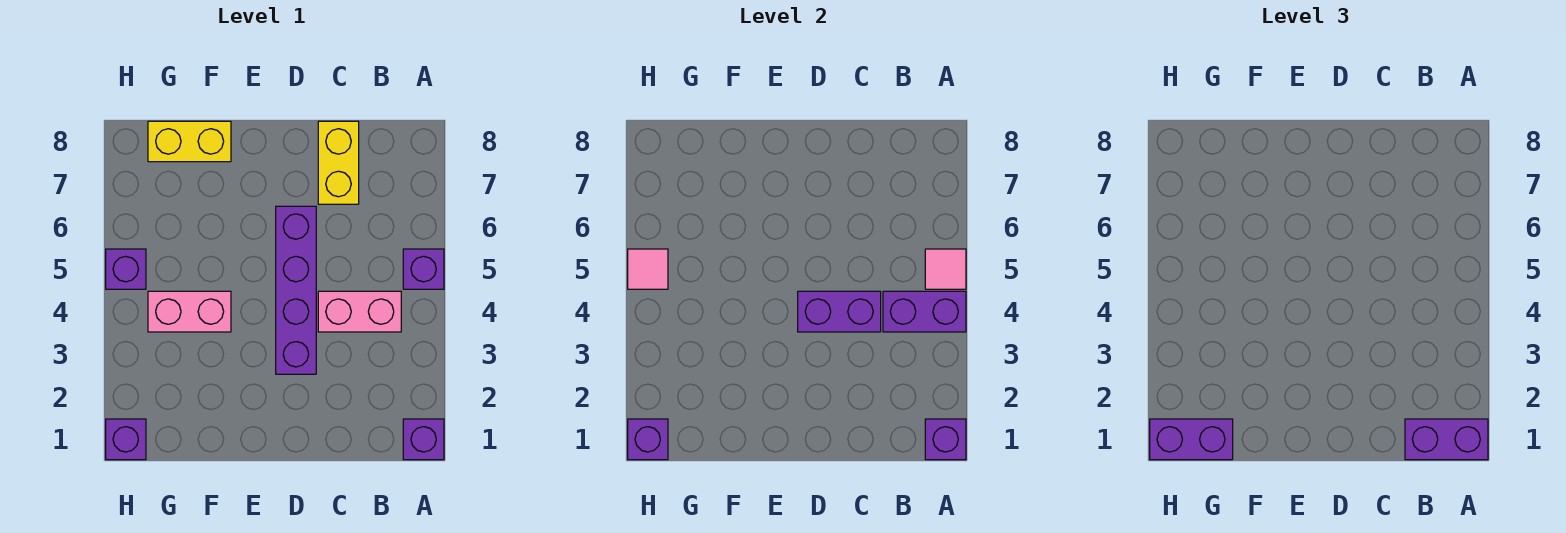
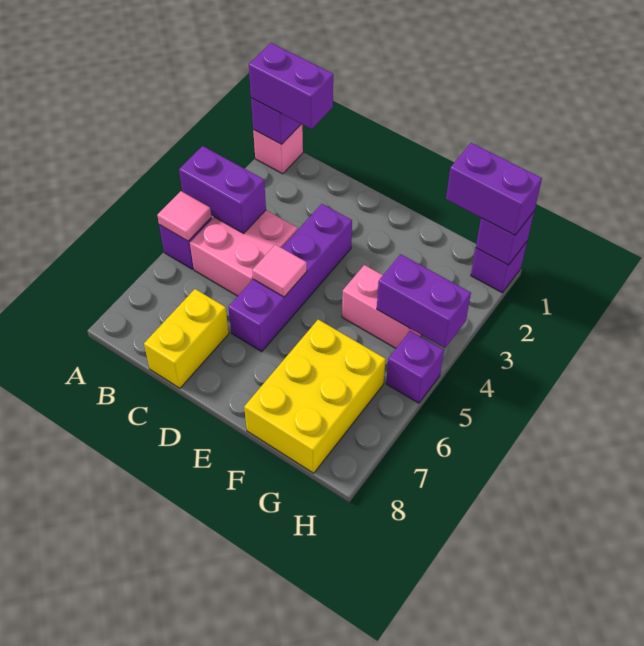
purple brick A1 level 1 -> pink brick A1 level 1
pink brick B4:C4 level 1 -> pink brick B4:C5 level 1
purple brick C4:D4 level 2 -> purple brick G4:H4 level 2
yellow brick F8:G8 level 1 -> yellow brick F6:G8 level 1
pink tile H5 level 2 -> pink tile D5 level 2

